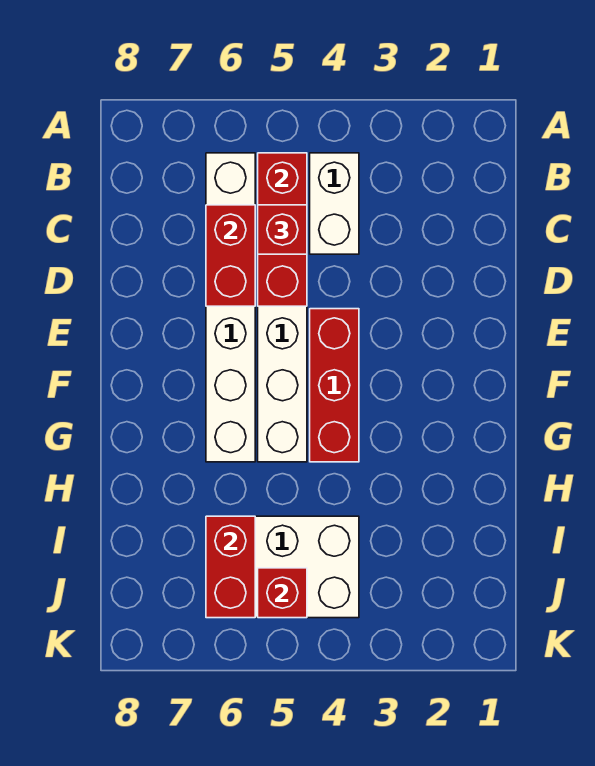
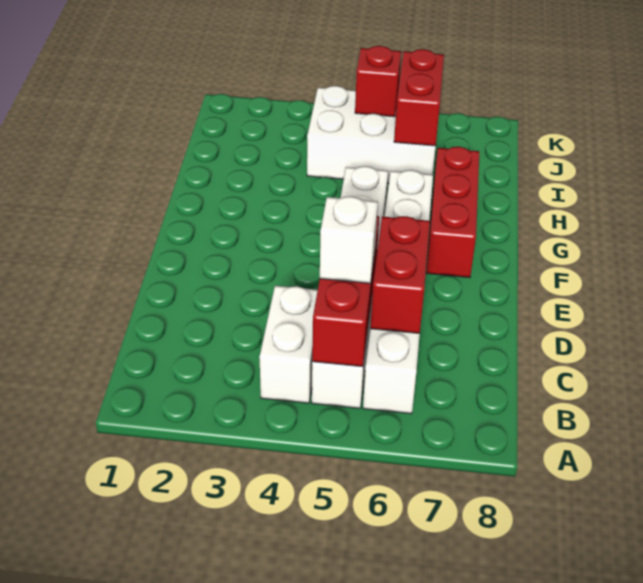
red brick C5 level 3 -> white brick C5 level 3
red brick E4:G4 level 1 -> red brick F7:H7 level 1

